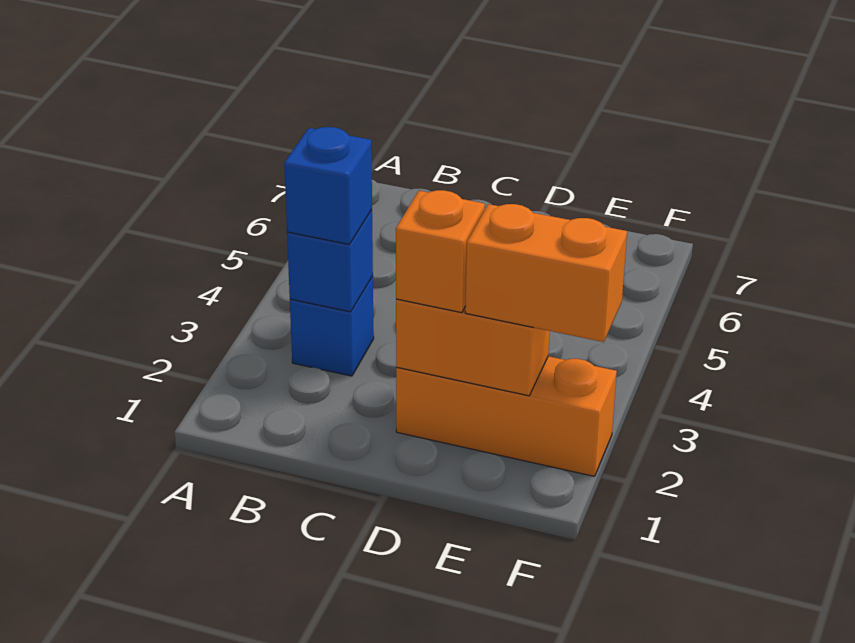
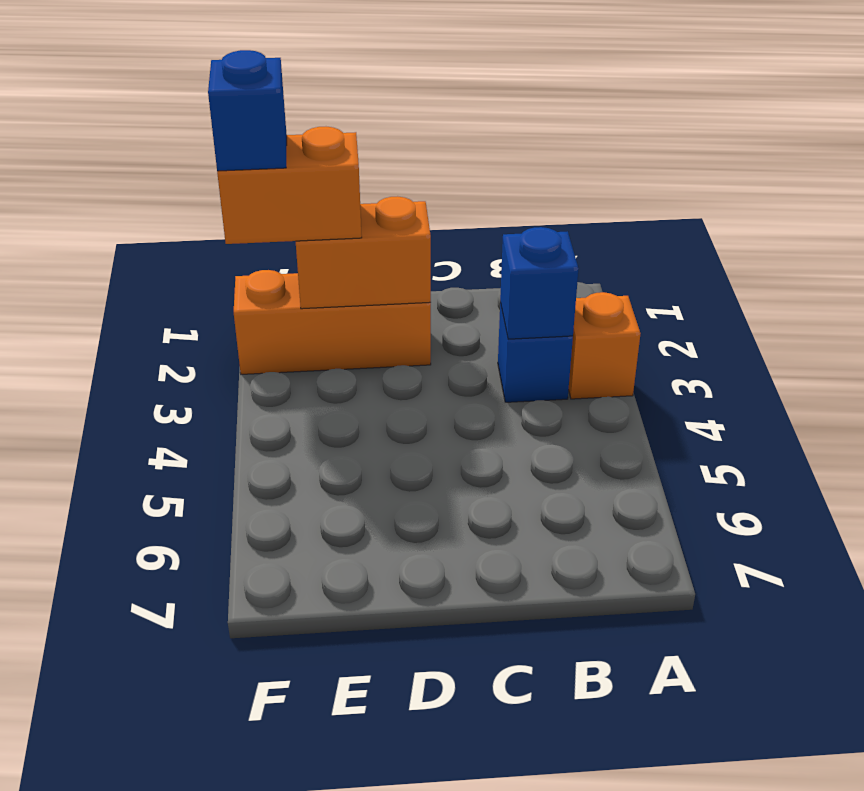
blue brick B3 level 3 -> blue brick F2 level 4
orange brick D2 level 3 -> orange brick A3 level 1

